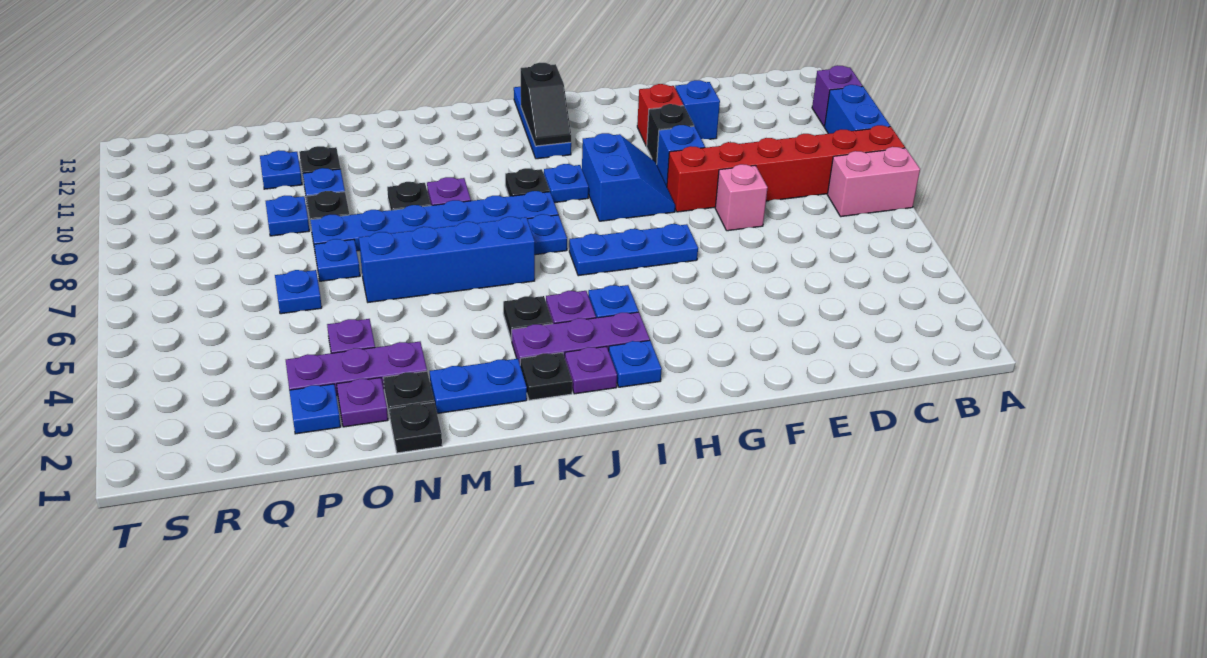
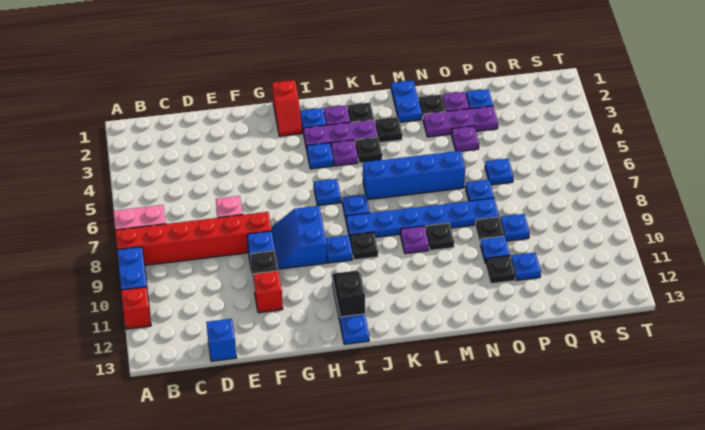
purple brick A11 level 1 -> red brick A11 level 1
blue brick E11 level 1 -> blue brick D13 level 1
blue plate G6:I6 level 1 -> blue plate I6 level 1
none -> red slope H1:H2 level 1 top 1
blue plate L2:M2 level 1 -> blue plate M1:M2 level 1
black plate N1 level 1 -> black plate L3 level 1

